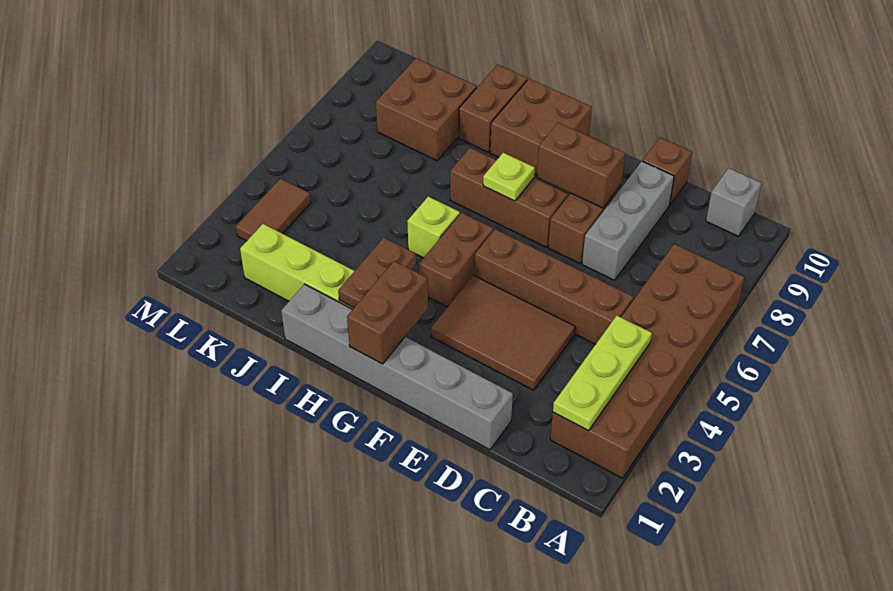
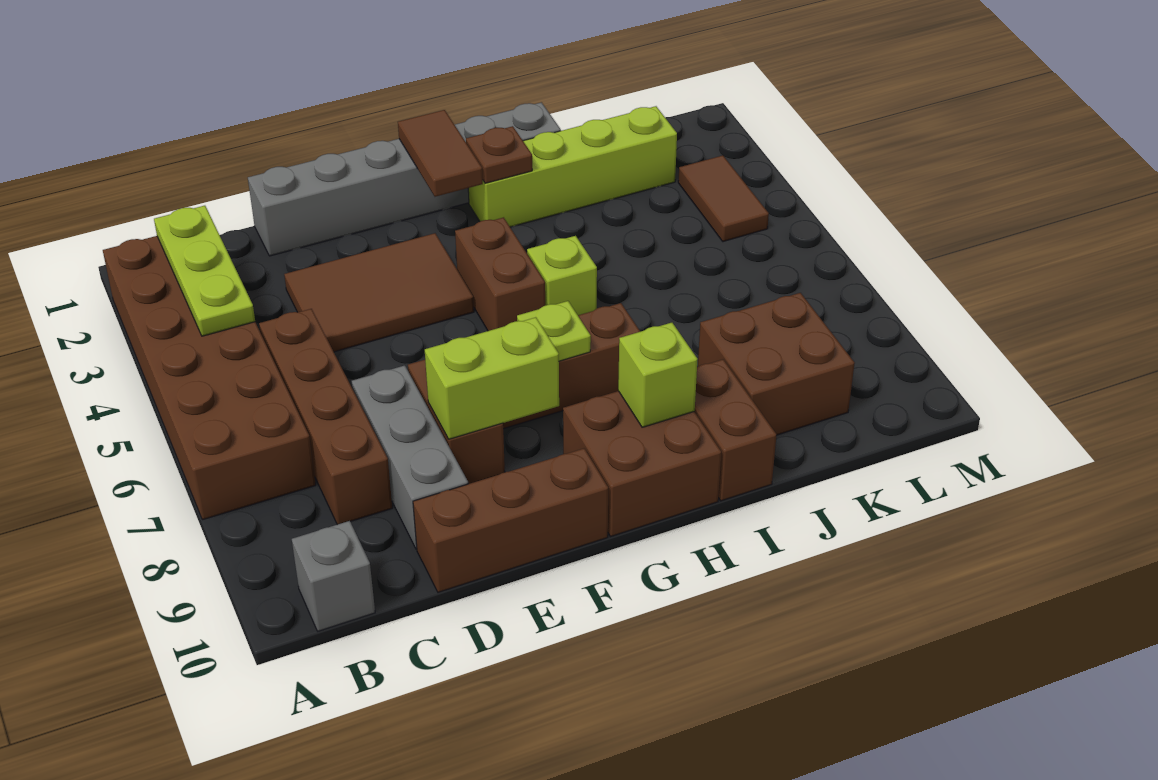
brown brick C5:F5 level 1 -> brown brick C5:C8 level 1
brown brick D10 level 1 -> brown brick D10:F10 level 1
brown brick E8:F8 level 2 -> lime brick E8:F8 level 2
brown brick G1:G2 level 2 -> brown tile G1:G2 level 2
brown plate H2:H3 level 2 -> brown plate H2 level 2
none -> lime brick H9 level 2

